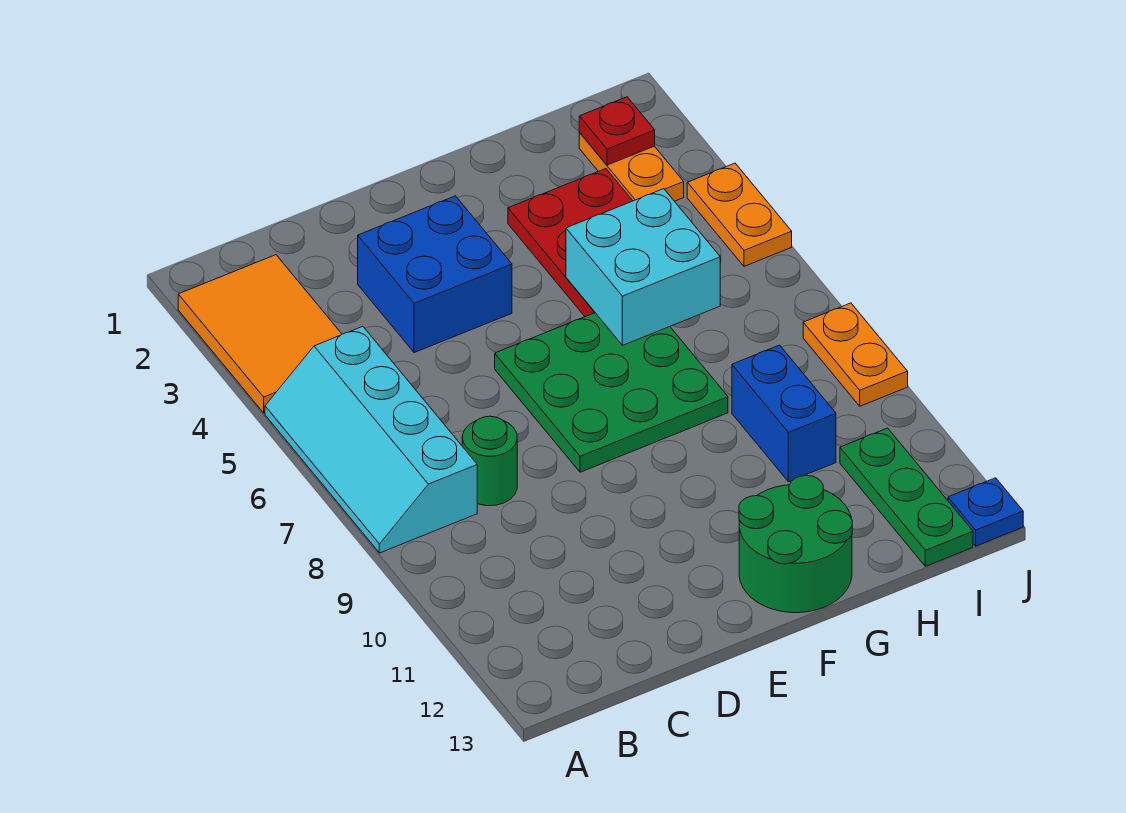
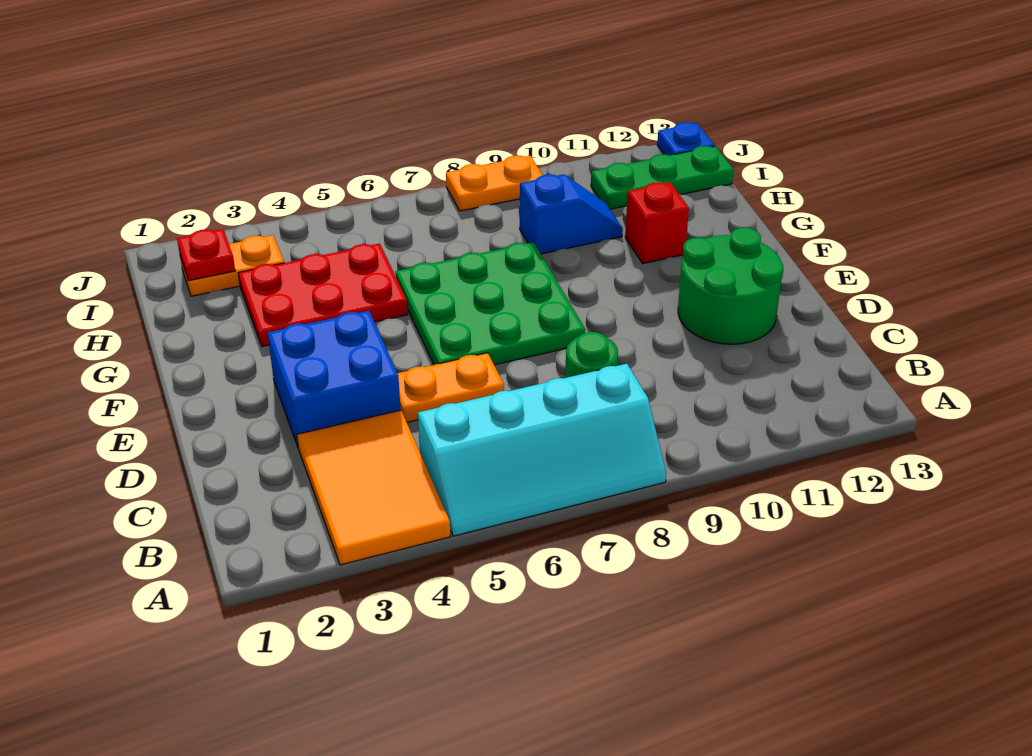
orange tile A2:B4 level 1 -> orange tile A3:C4 level 1
green round brick F12:G13 level 1 -> green round brick D11:E12 level 1
cyan brick G5:H6 level 2 -> none
none -> red brick G11 level 1
blue brick H9:H10 level 1 -> blue slope H9:H10 level 1 top 9
orange plate J4:J5 level 1 -> orange plate D5:D6 level 1

